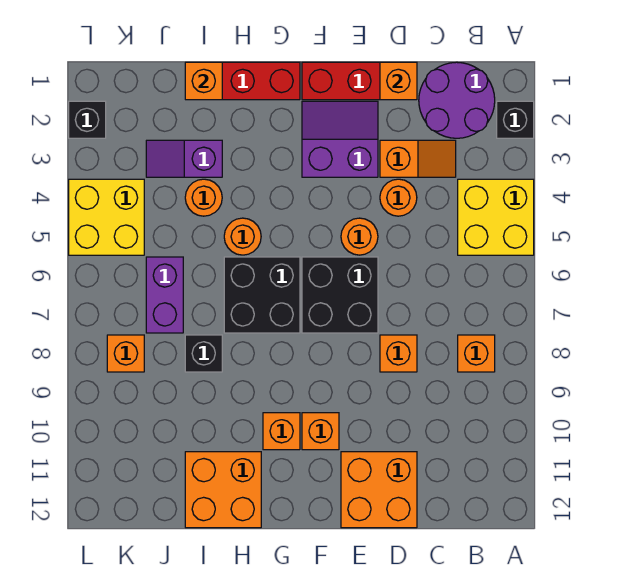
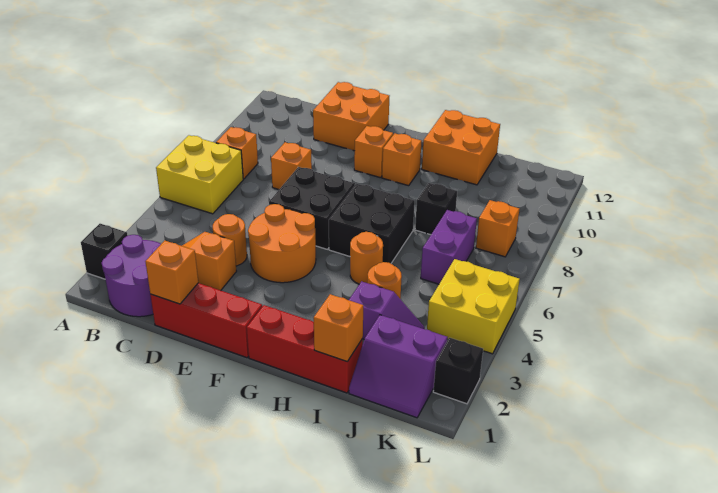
yellow brick A4:B5 level 1 -> yellow brick A6:B7 level 1
purple slope E2:F3 level 1 top 3 -> purple slope J1:K2 level 1 top 2
orange round brick E5 level 1 -> orange round brick E4:F5 level 1

